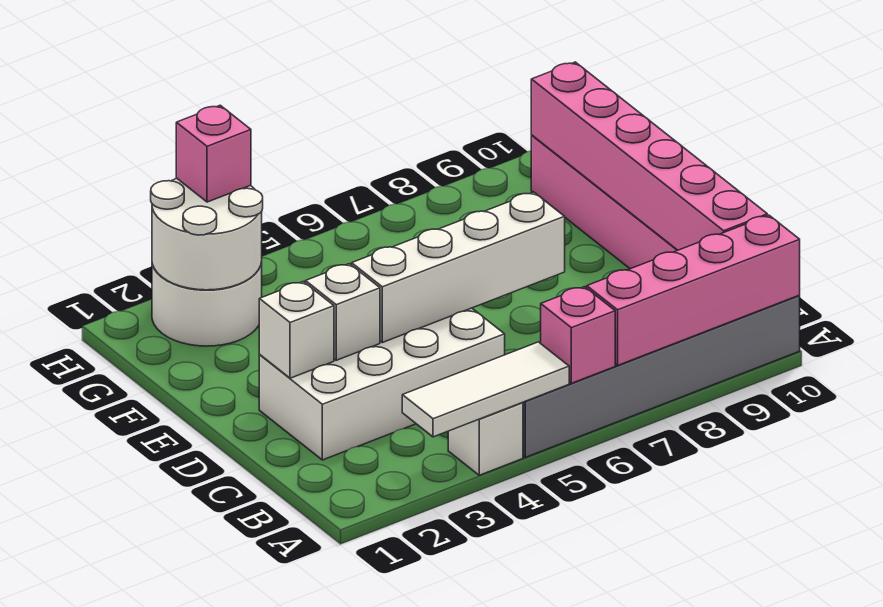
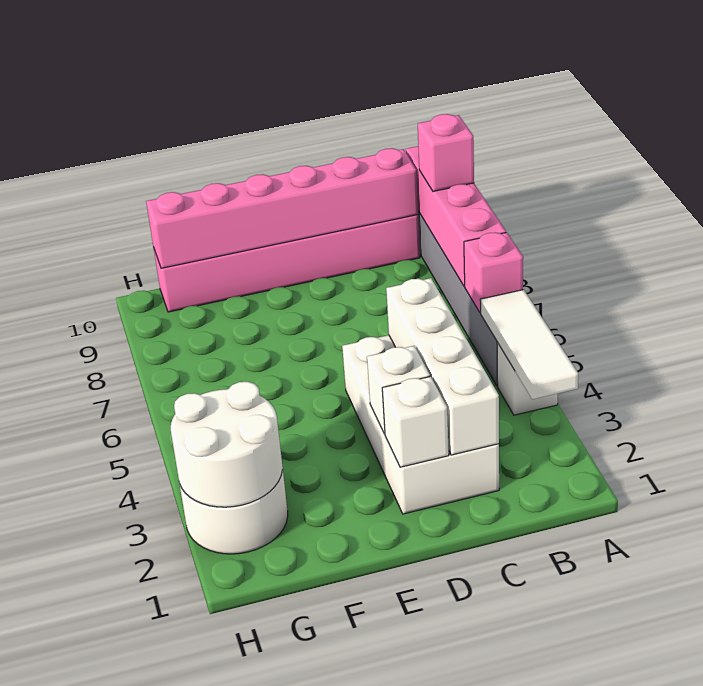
white brick D4:D7 level 2 -> white brick C2:C5 level 2
pink brick H3 level 3 -> pink brick A9 level 3

